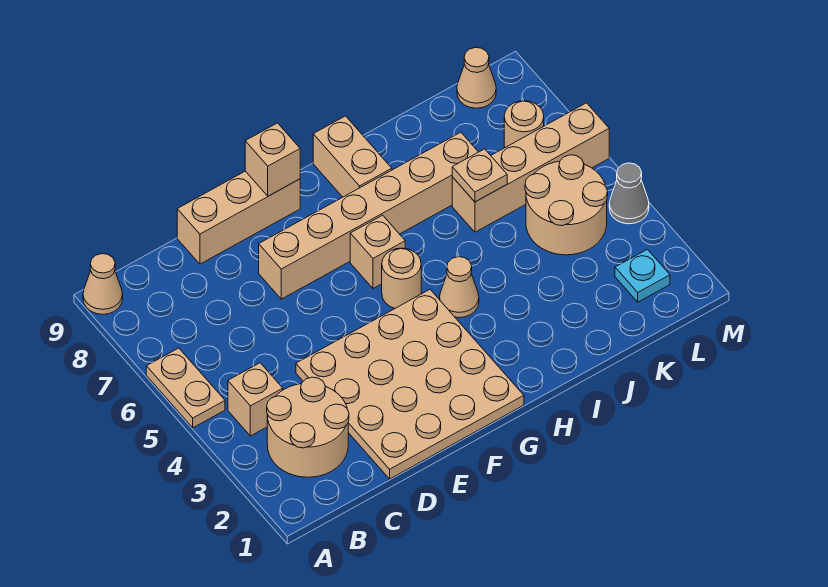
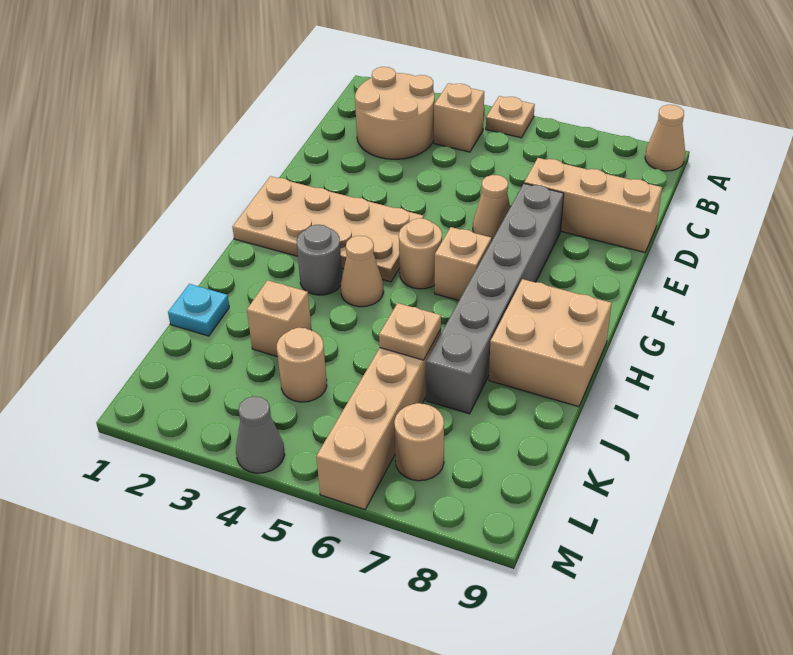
tan plate A5:A6 level 1 -> tan plate A5 level 1
tan plate D1:G4 level 1 -> tan plate F1:G4 level 1
tan brick D9:F9 level 1 -> tan brick D7:D9 level 1
tan brick E7:J7 level 1 -> grey brick E7:J7 level 1
tan brick F9 level 2 -> tan brick J3 level 1
none -> grey round brick H3 level 1
tan brick H8:H9 level 1 -> tan brick H8:I9 level 1
tan round brick K4:L5 level 1 -> tan round brick K4 level 1
cyan plate L2 level 1 -> cyan plate J1 level 1
tan cone L9 level 1 -> tan cone E6 level 1

